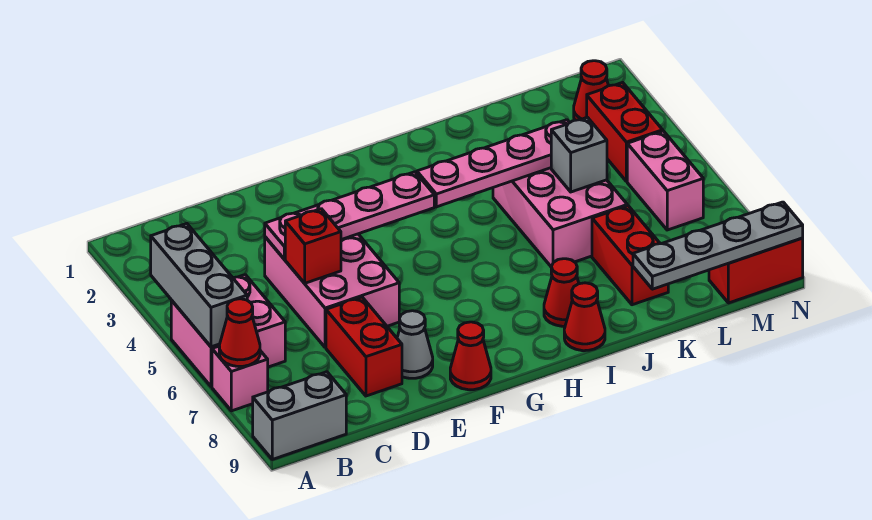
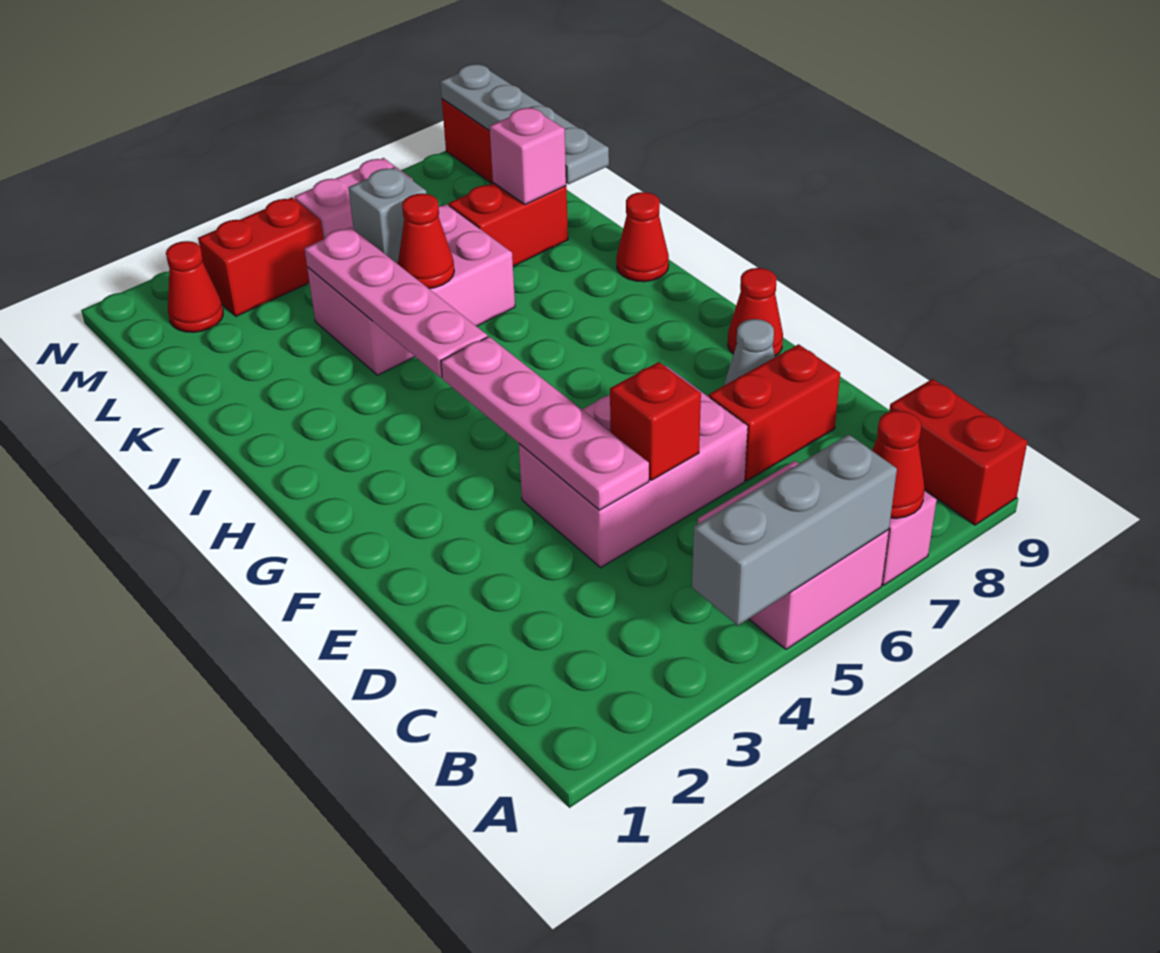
grey brick A9:B9 level 1 -> red brick A9:B9 level 1
red cone I8 level 1 -> red cone J5 level 2
none -> pink brick K8 level 2

